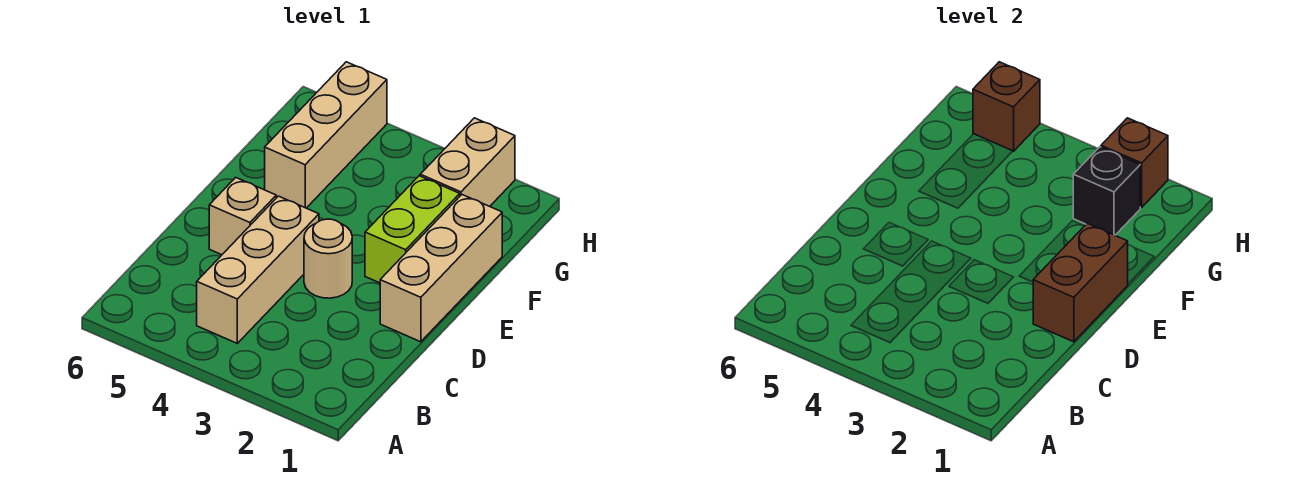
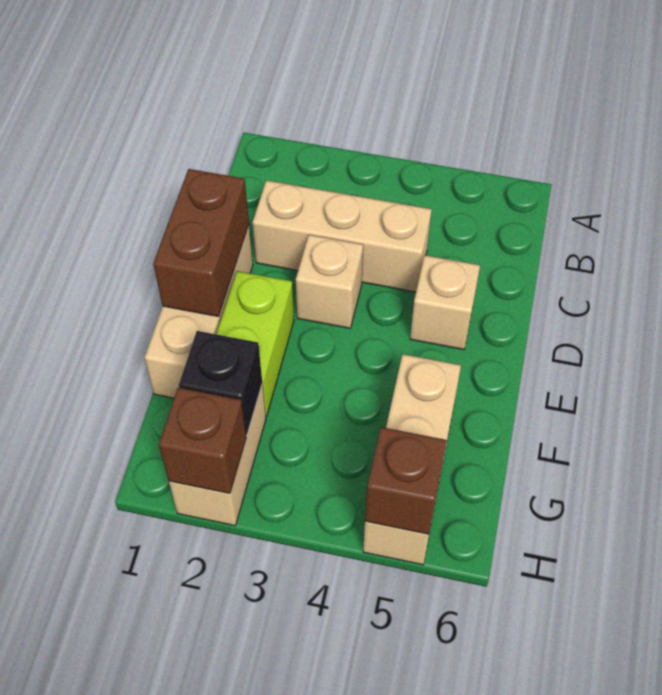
tan brick B4:D4 level 1 -> tan brick C2:C4 level 1
tan round brick D3 level 1 -> tan brick D3 level 1

